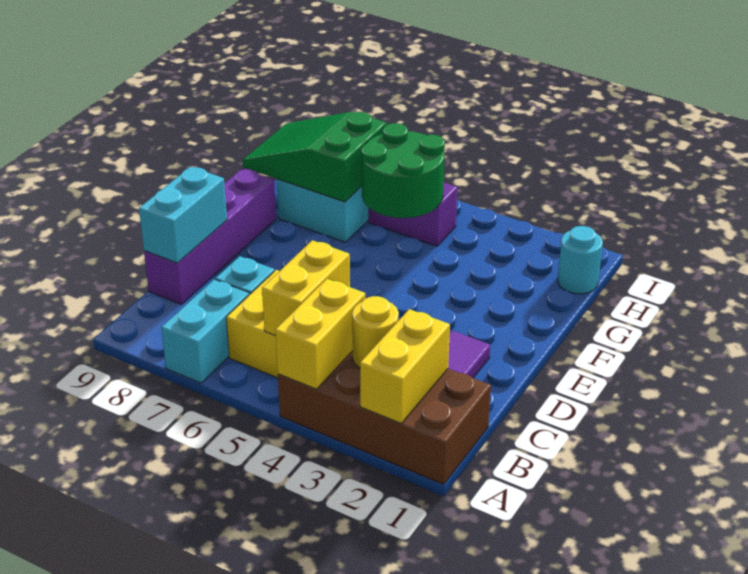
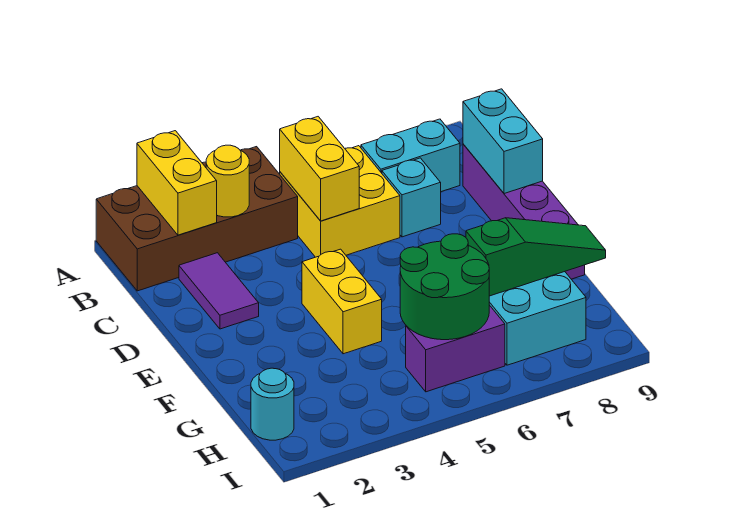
yellow brick A4:B4 level 2 -> yellow brick E4:F4 level 1
cyan brick A7:B7 level 1 -> cyan brick B7:B8 level 1
green slope G7:H9 level 2 top 7 -> green slope G7:G9 level 2 top 7

